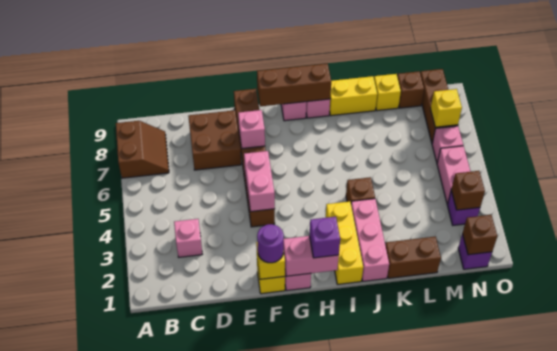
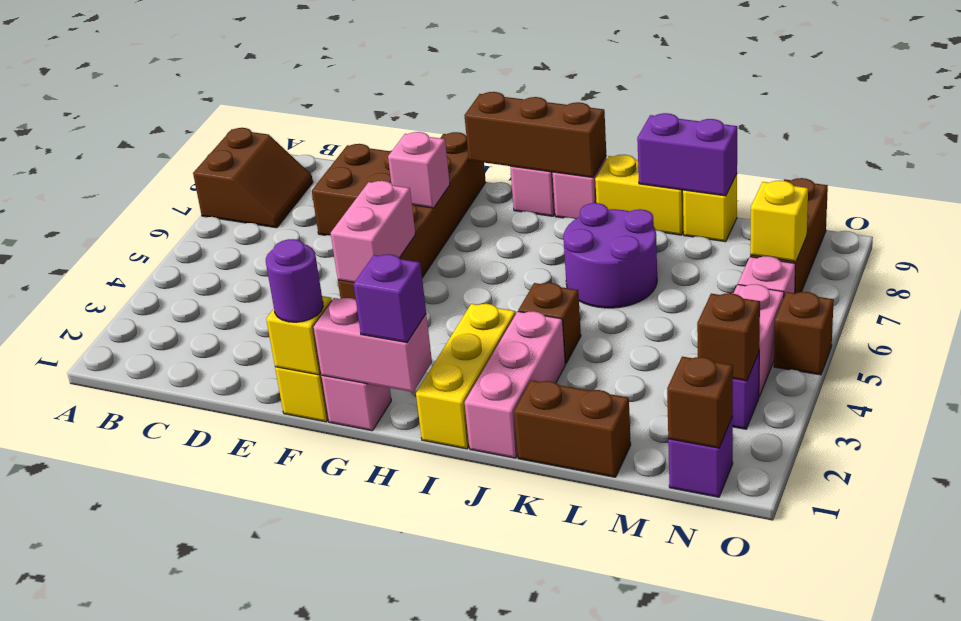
pink brick C3 level 1 -> none
none -> purple round brick J6:K7 level 1
none -> purple brick K9:L9 level 2
brown brick M9 level 1 -> brown brick O5 level 1

